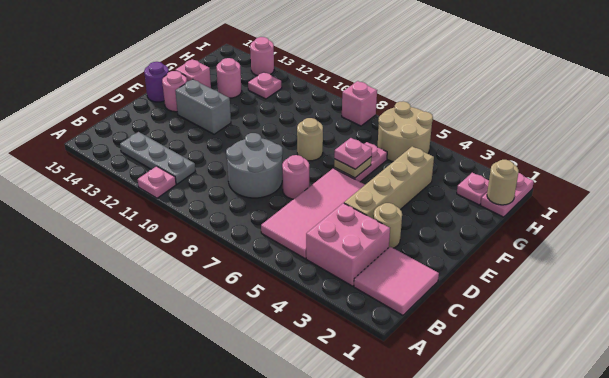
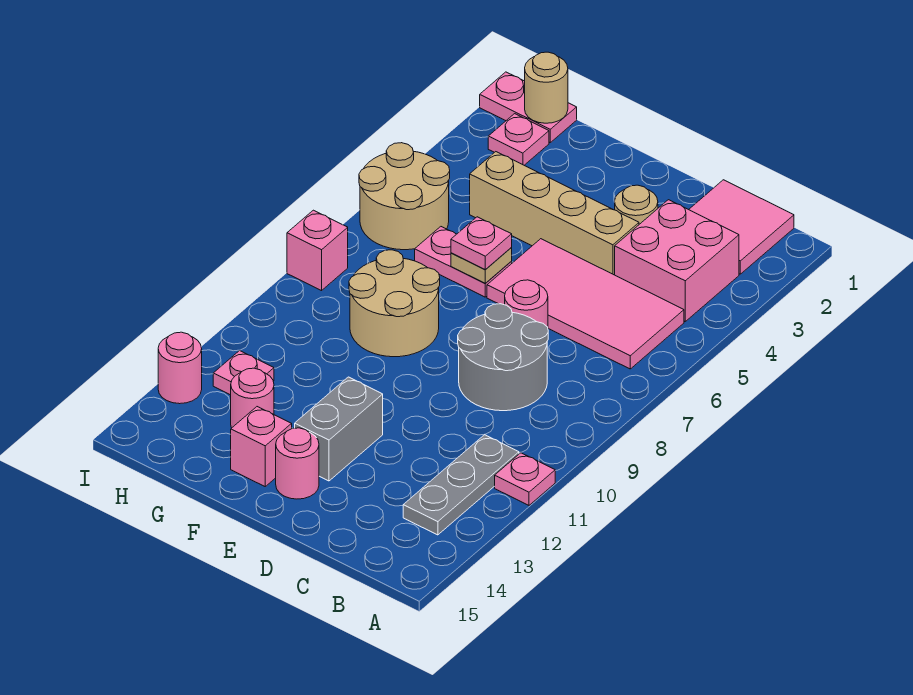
purple round brick E15 level 1 -> none
tan round brick F8 level 1 -> tan round brick F8:G9 level 1

